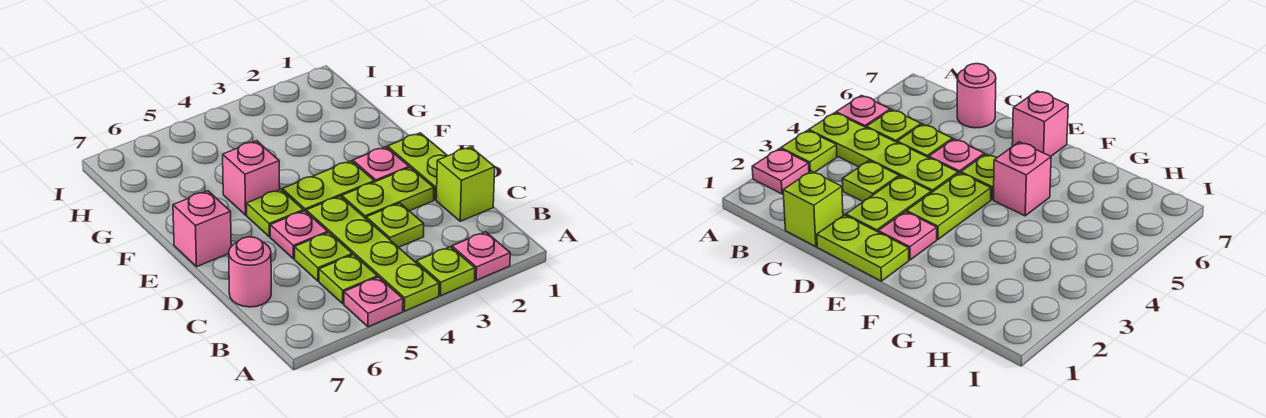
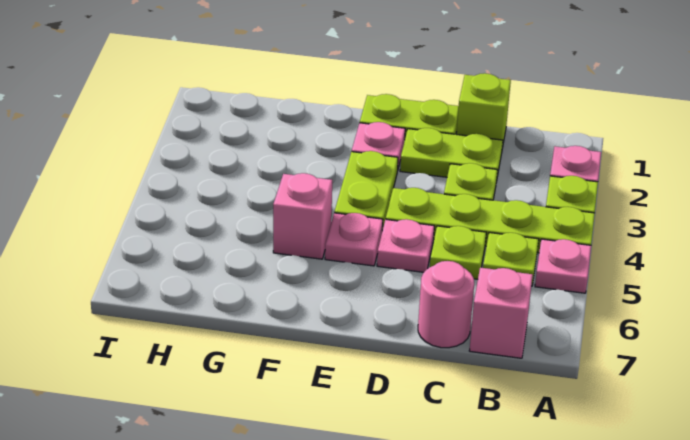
lime plate D2:D3 level 1 -> lime plate C2:D2 level 1
lime plate E5 level 1 -> pink plate E5 level 1
pink brick E7 level 1 -> pink brick B7 level 1

